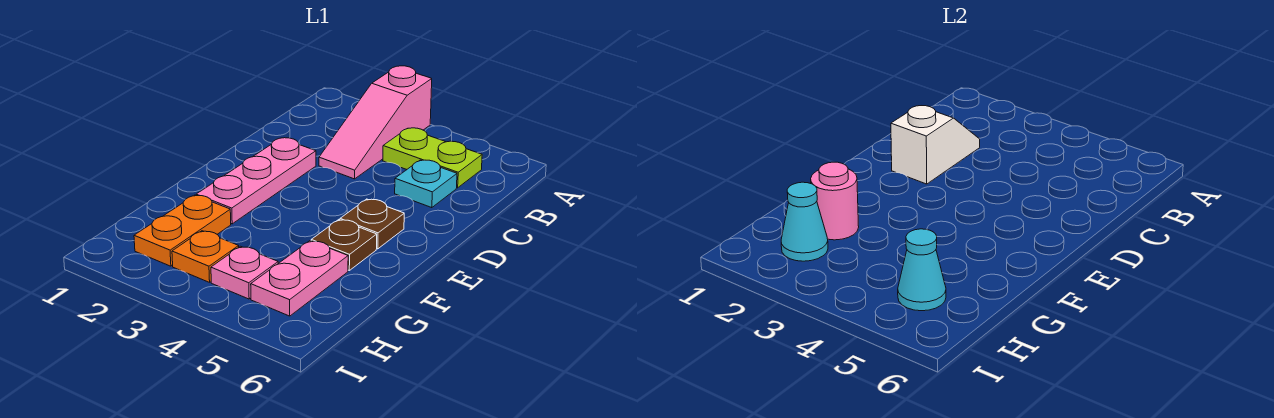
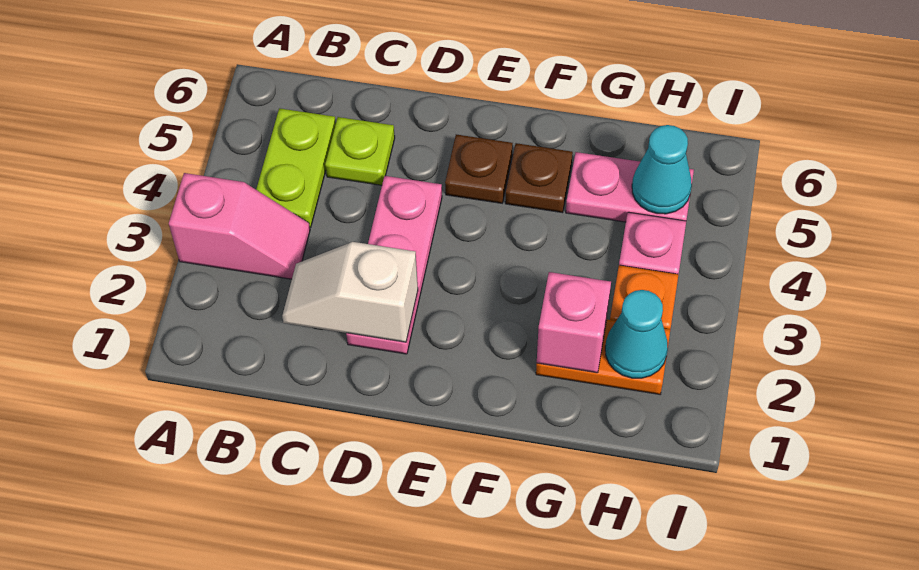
pink slope A3:C3 level 1 top A -> pink slope A3:B3 level 1 top A
cyan plate C5 level 1 -> lime plate C5 level 1
pink plate D2:F2 level 1 -> pink plate D2:D4 level 1
pink round brick G2 level 2 -> pink brick G2 level 2

